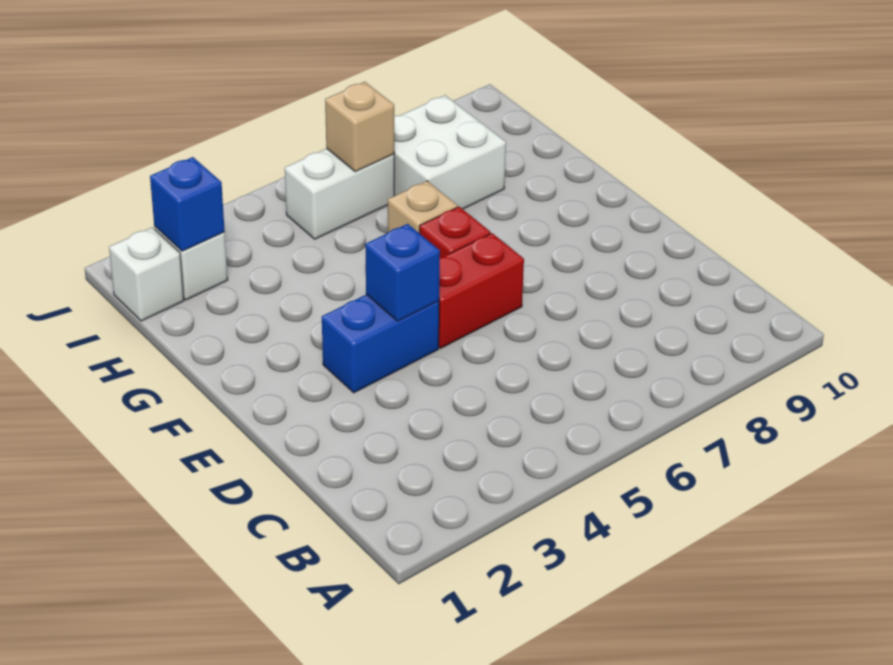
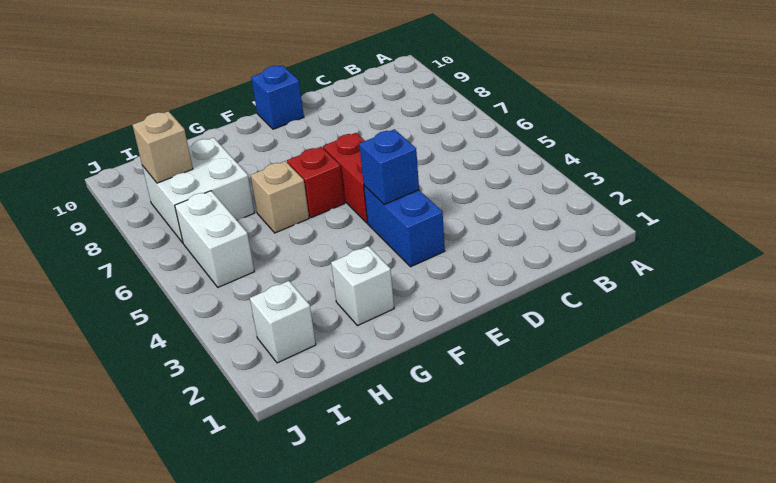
white brick I1 level 1 -> white brick G2 level 1
blue brick I2 level 2 -> blue brick E10 level 1
tan brick I6 level 2 -> tan brick I8 level 2

